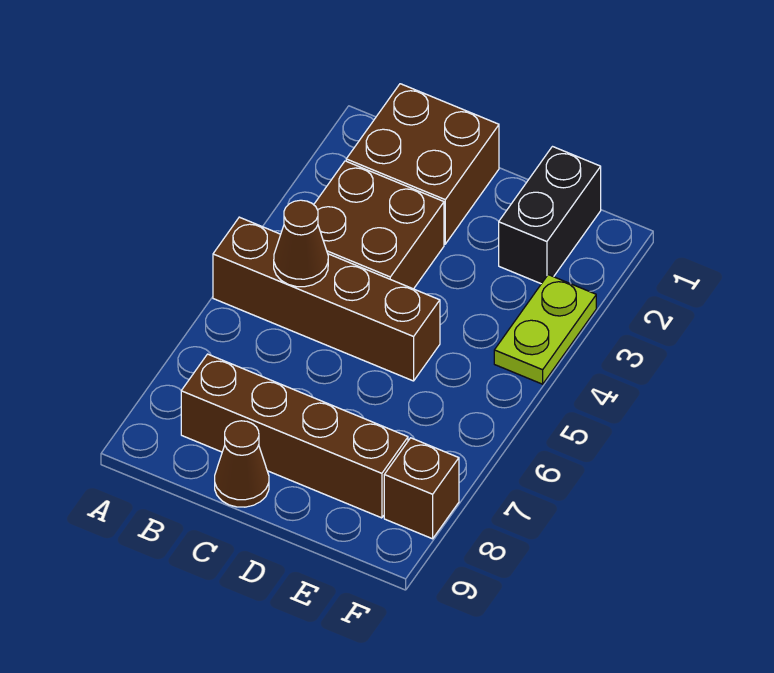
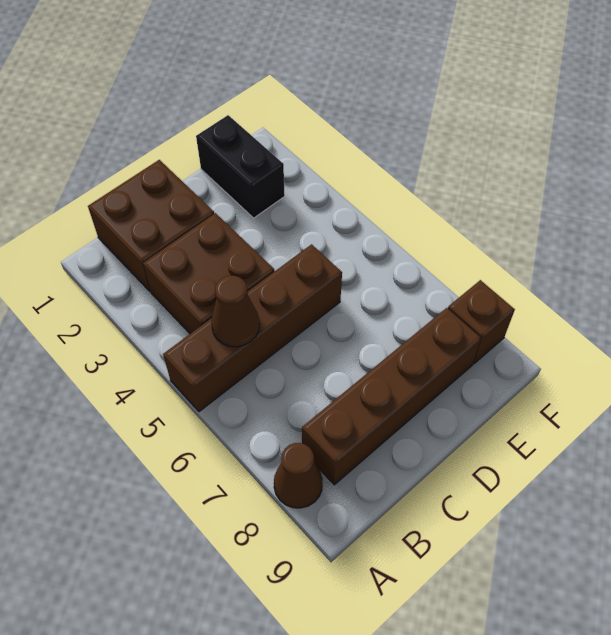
brown cone C9 level 1 -> brown cone A8 level 1
lime plate F3:F4 level 1 -> none

